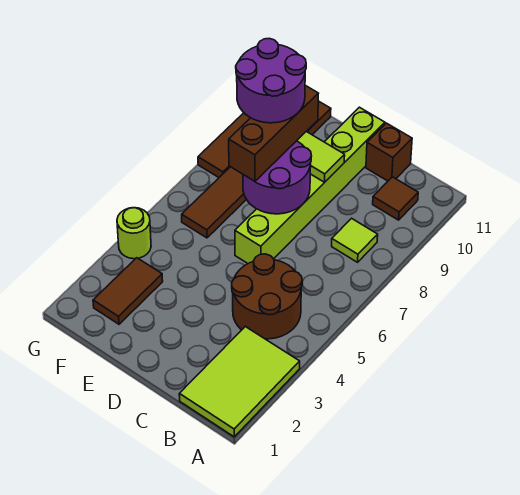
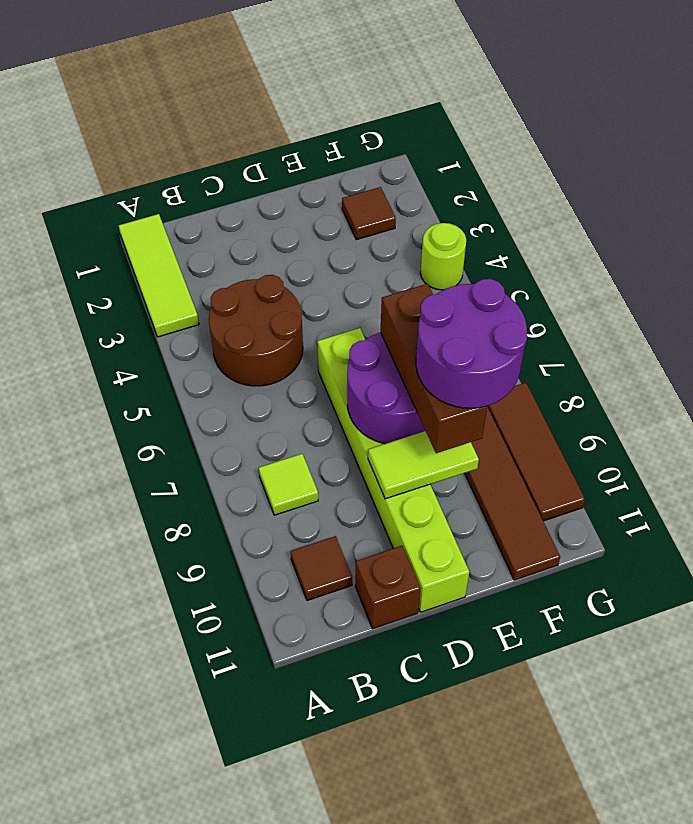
lime tile A1:B3 level 1 -> lime tile A1:A3 level 1
brown tile F2:F3 level 1 -> brown tile F2 level 1

